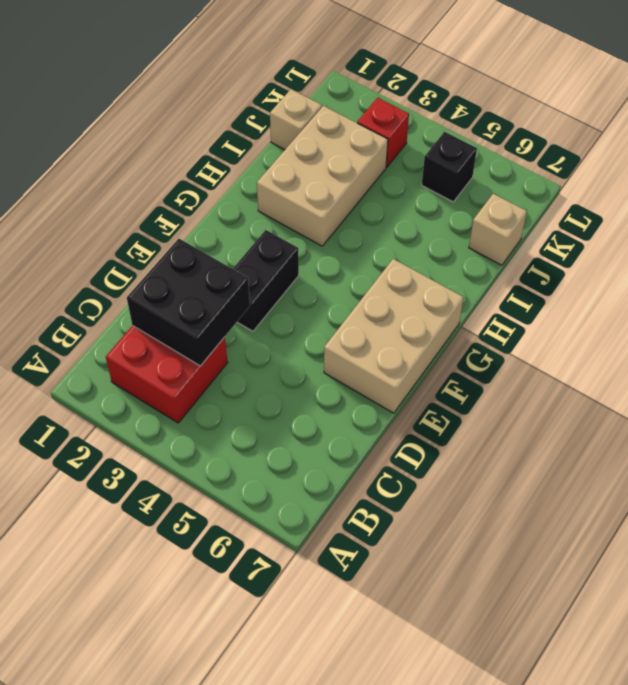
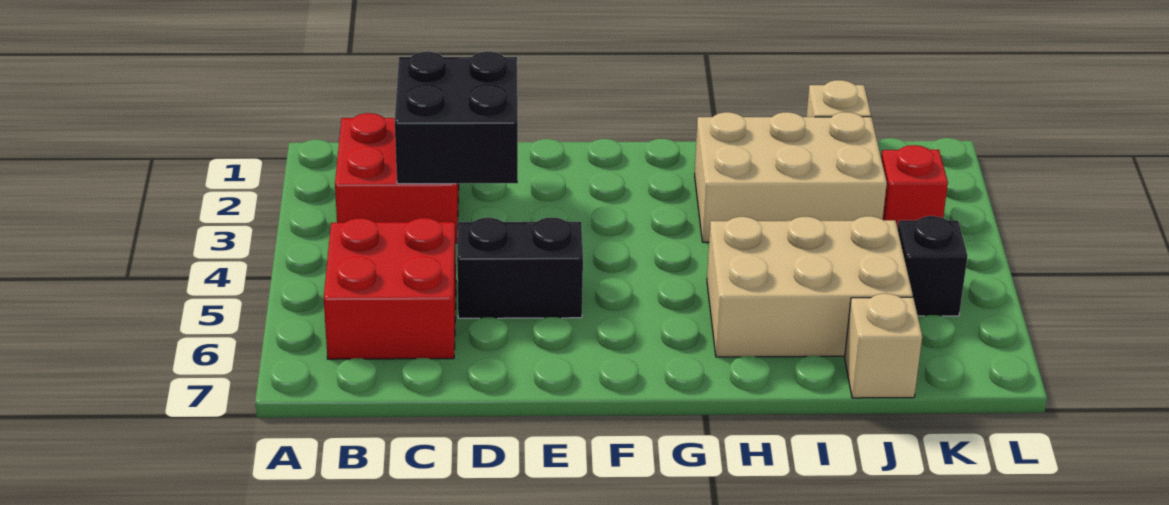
none -> red brick B5:C6 level 1
black brick E3:F3 level 1 -> black brick D5:E5 level 1
tan brick E6:G7 level 1 -> tan brick H5:J6 level 1

